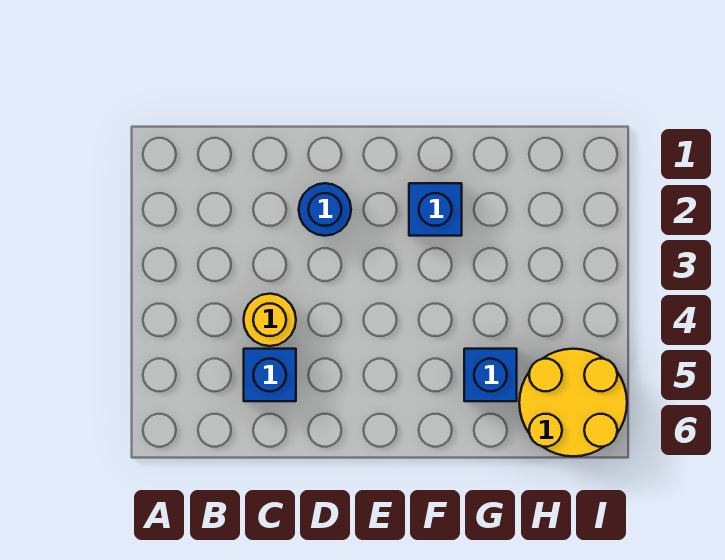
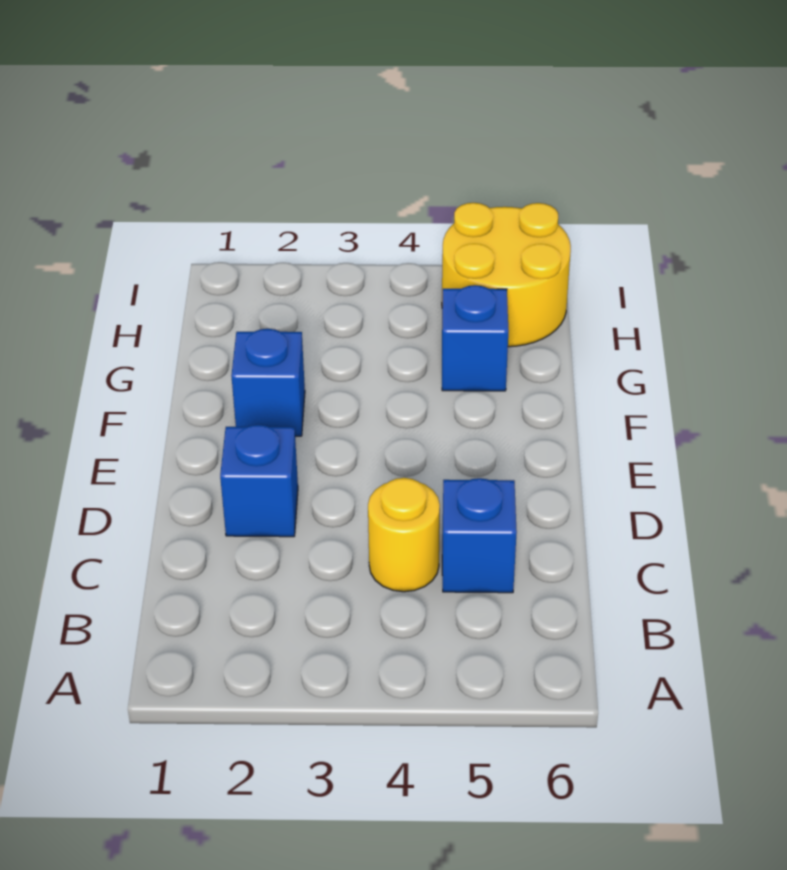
blue round brick D2 level 1 -> blue brick D2 level 1

